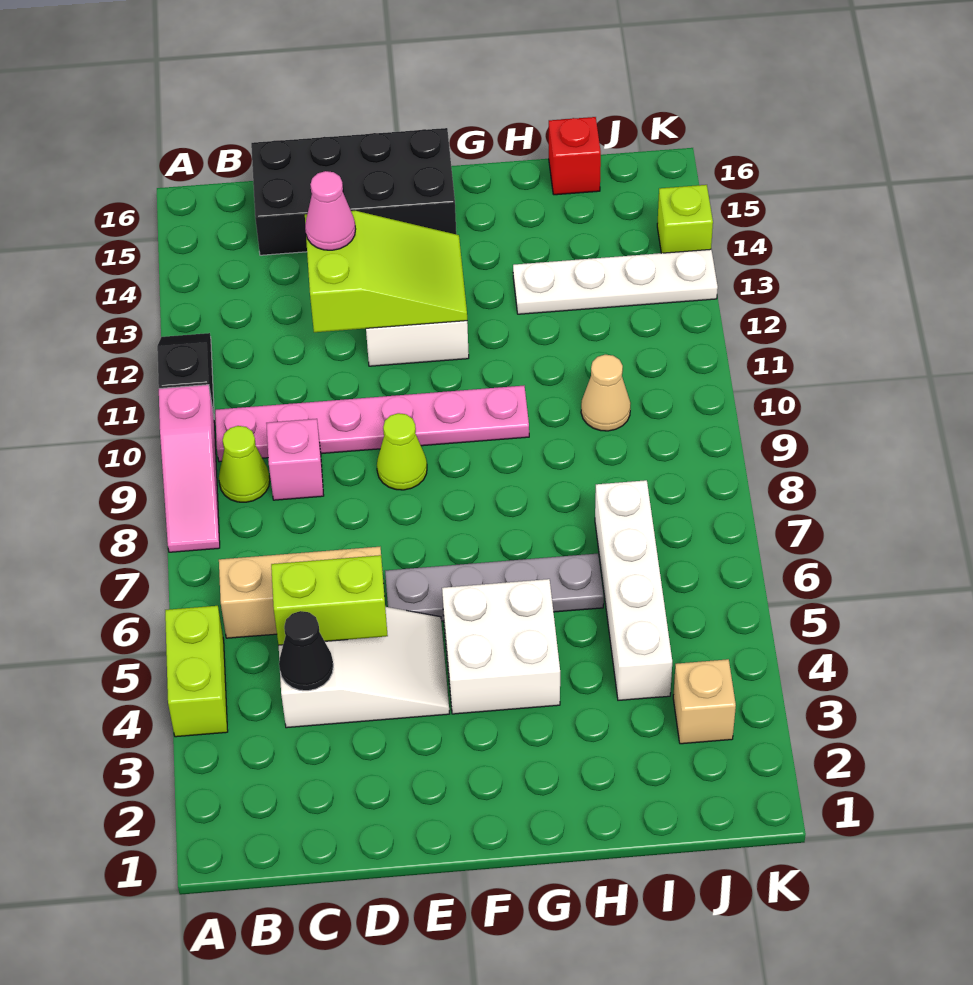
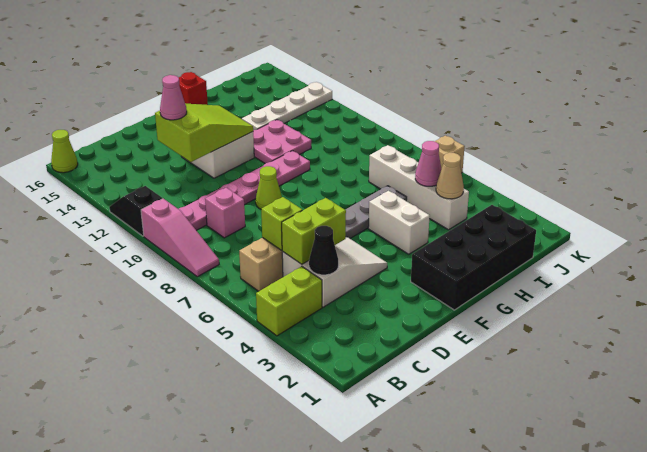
lime brick A4:A5 level 1 -> lime brick A4:B4 level 1
lime cone B9 level 1 -> lime cone A16 level 1
black brick C15:F16 level 1 -> black brick F1:I2 level 1
white brick F4:G5 level 1 -> white brick G4:G5 level 1
none -> pink plate G11:H12 level 1
none -> pink cone I5 level 2
tan cone I10 level 1 -> tan cone I4 level 2
red brick I16 level 1 -> red brick G16 level 1
tan brick J3 level 1 -> tan brick K6 level 1
lime brick K14 level 1 -> lime brick C6 level 2

